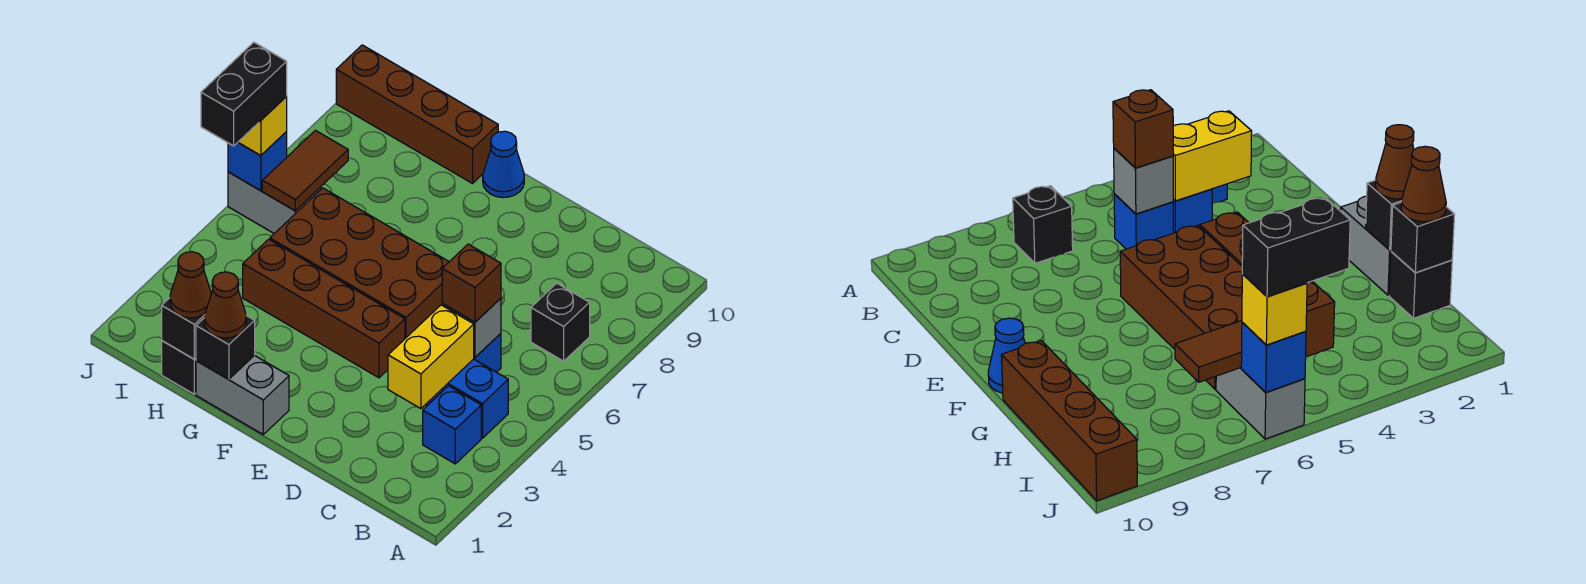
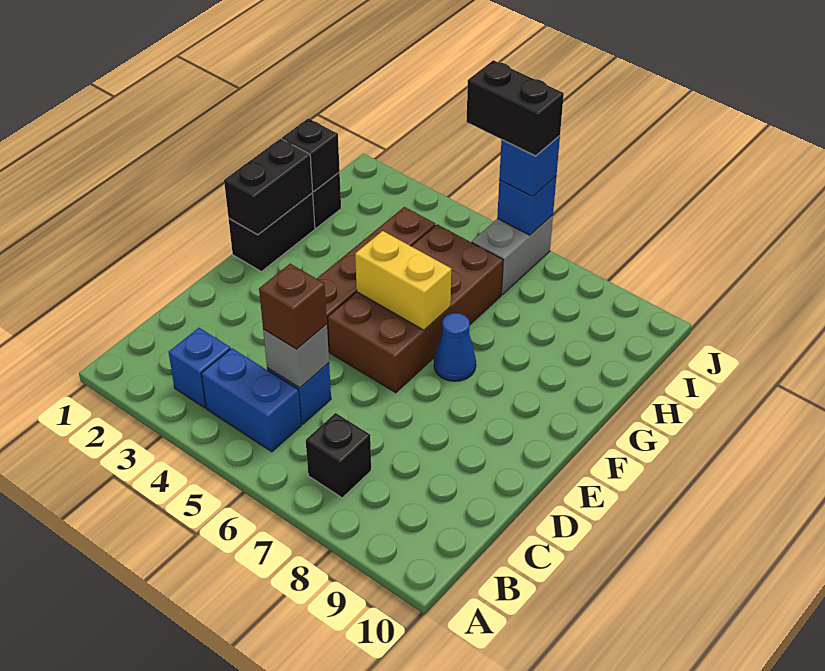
blue brick B4:C4 level 1 -> blue brick B4:B5 level 1
yellow brick C3:C4 level 2 -> yellow brick F5:F6 level 2
grey brick F1:G1 level 1 -> black brick F1:G1 level 1
blue cone F10 level 1 -> blue cone F7 level 1
black brick G1 level 2 -> black brick F1:G1 level 2
brown cone G1 level 3 -> none
brown brick G10:J10 level 1 -> none
brown cone H1 level 3 -> none
brown tile I6:I7 level 2 -> none
yellow brick J6 level 3 -> blue brick J6 level 3

